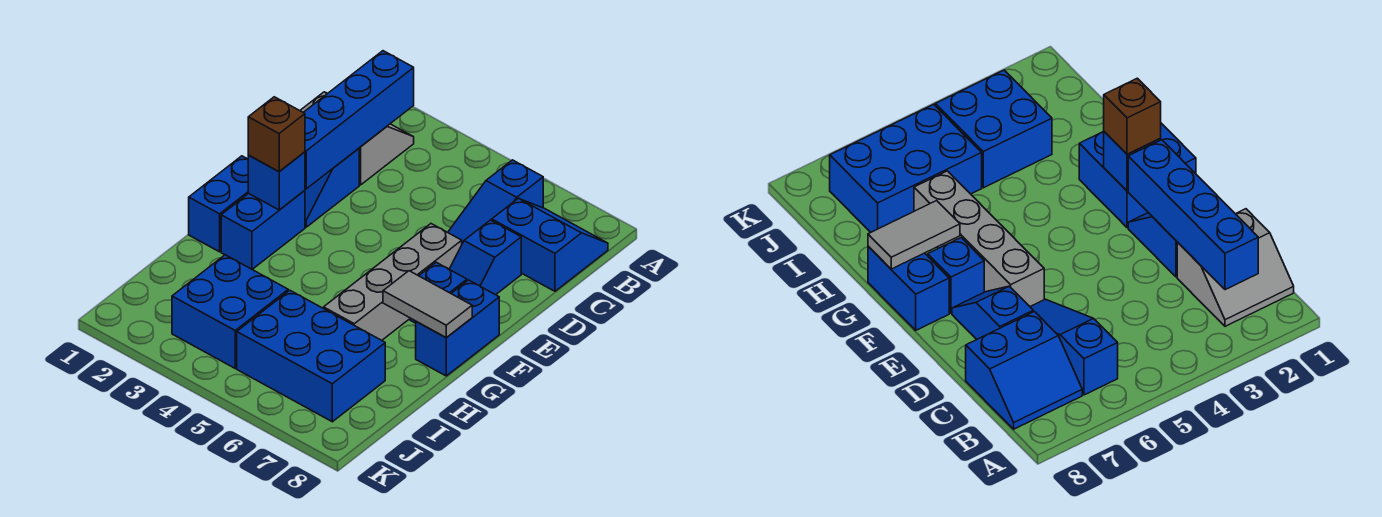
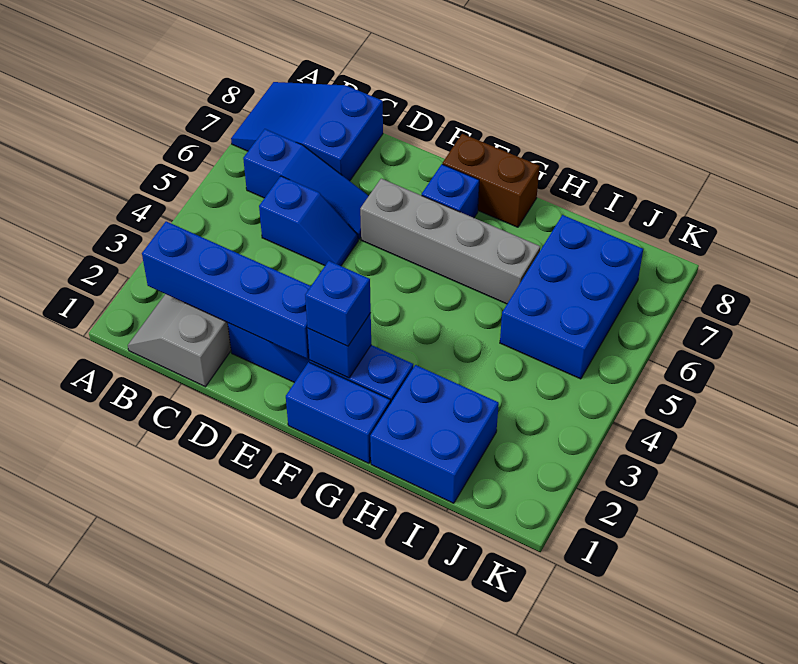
blue slope B7:C8 level 1 top C -> blue slope A7:C8 level 1 top C
blue slope D7:E7 level 1 top D -> blue slope C5:D5 level 1 top C
brown brick F2 level 3 -> blue brick F2 level 3
blue brick F8:G8 level 1 -> brown brick F8:G8 level 1
grey tile G7:G8 level 2 -> none
blue brick I3:J4 level 1 -> blue brick H1:I2 level 1

